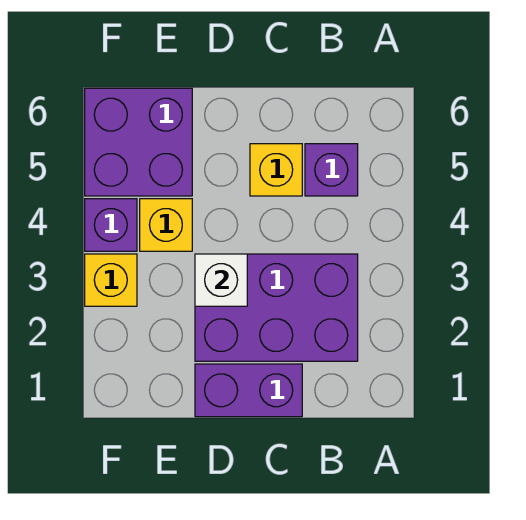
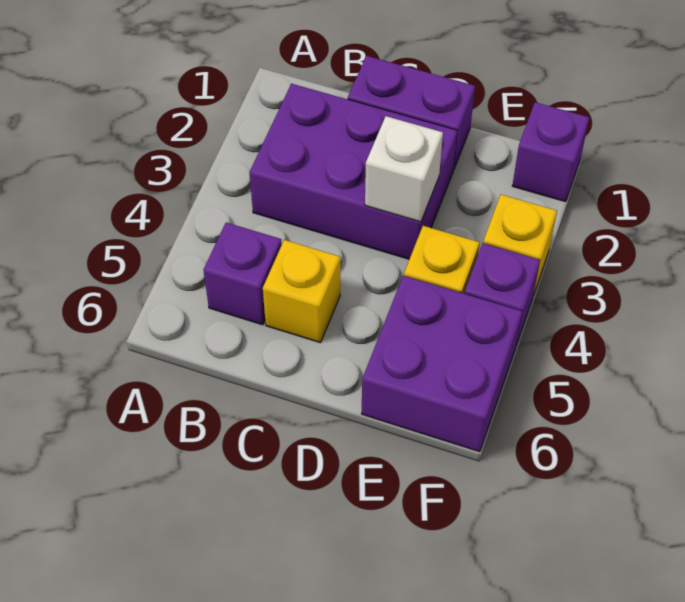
none -> purple brick F1 level 1

